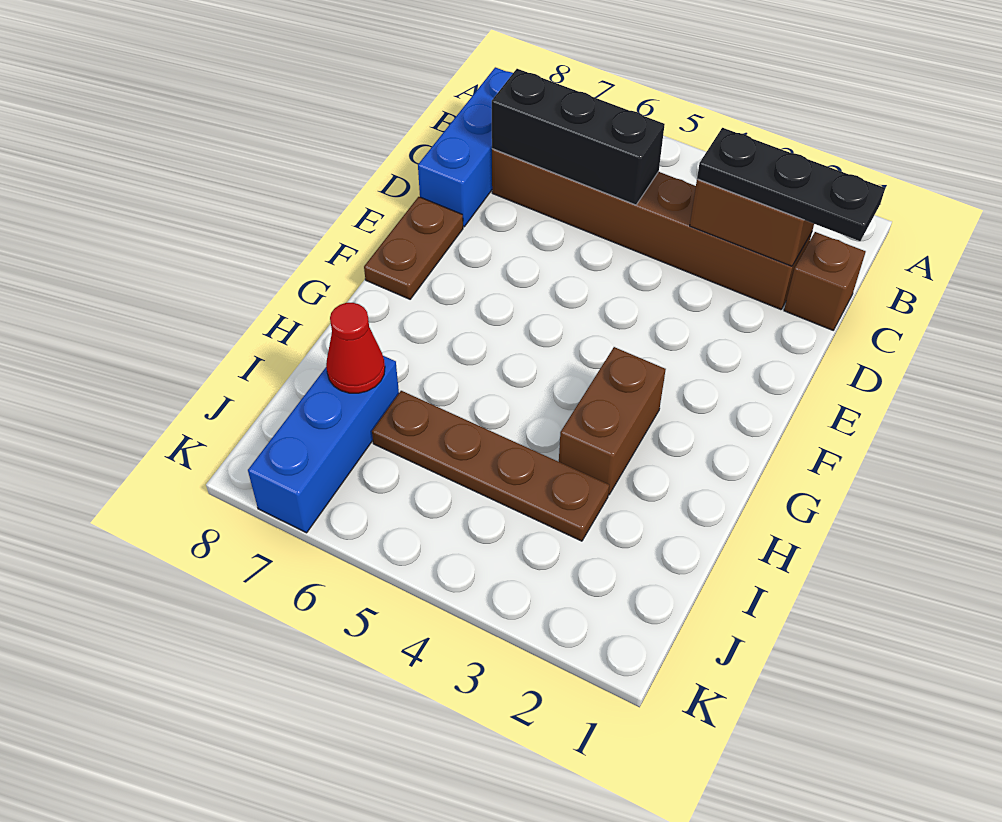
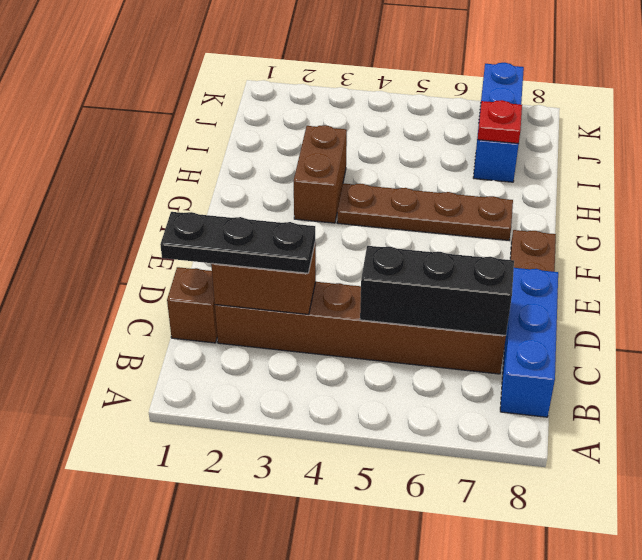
brown plate I3:I6 level 1 -> brown plate G4:G7 level 1
red cone I7 level 2 -> red plate I7 level 2

